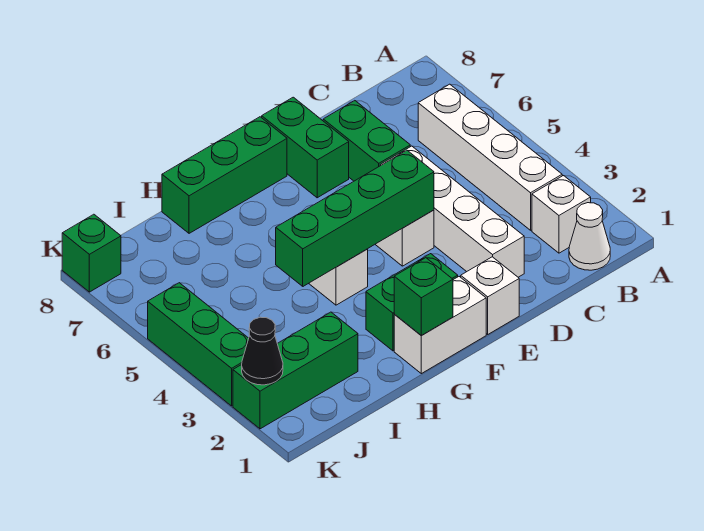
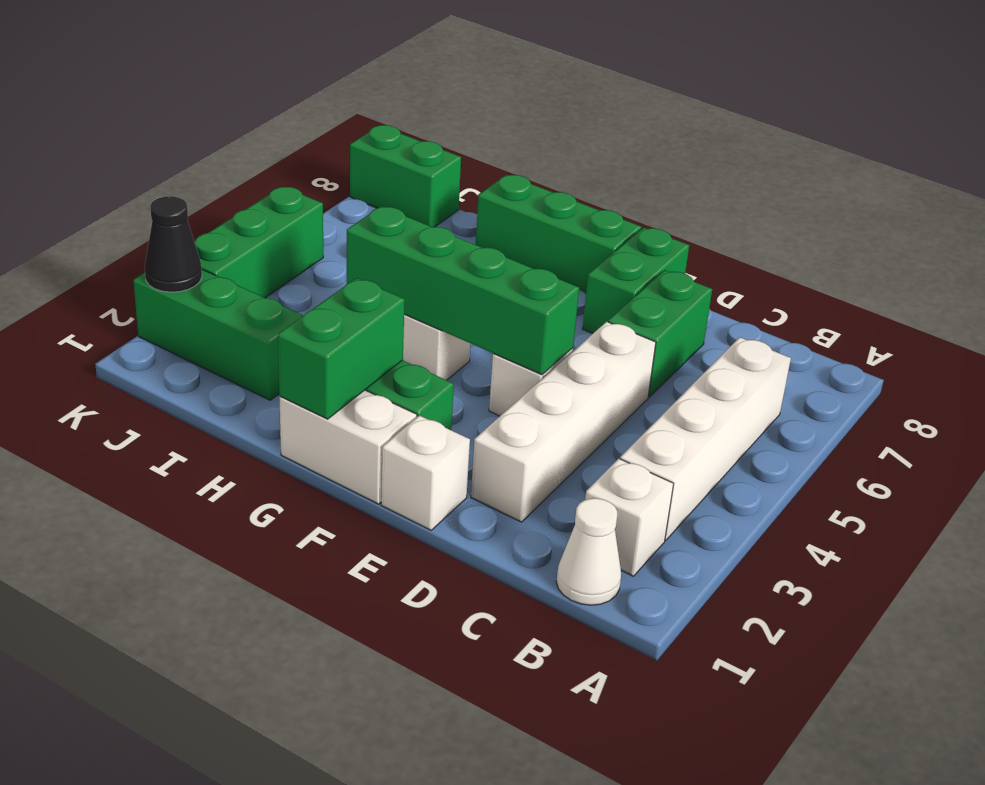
green brick G1 level 2 -> green brick G1:G2 level 2
green brick K8 level 1 -> green brick J8:K8 level 1

